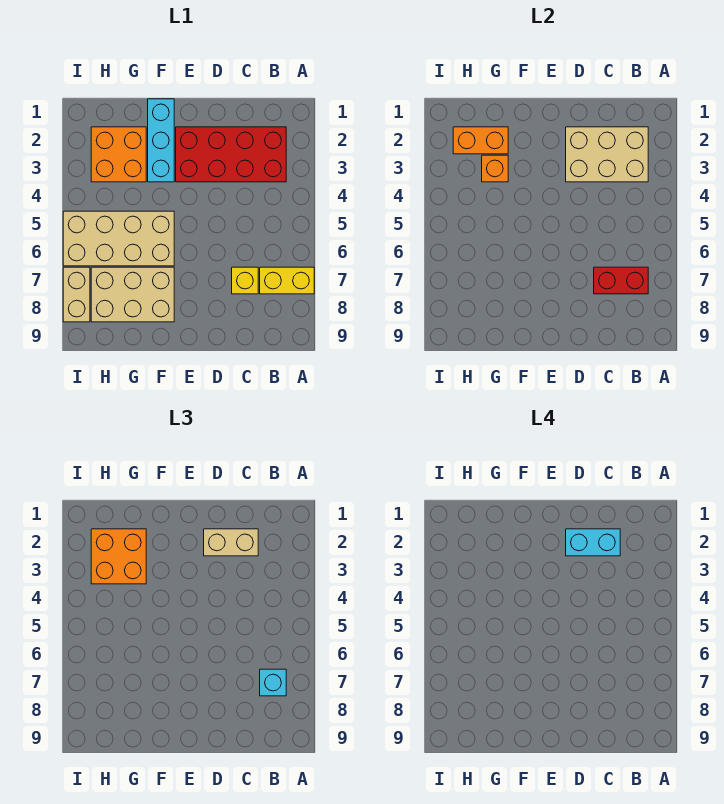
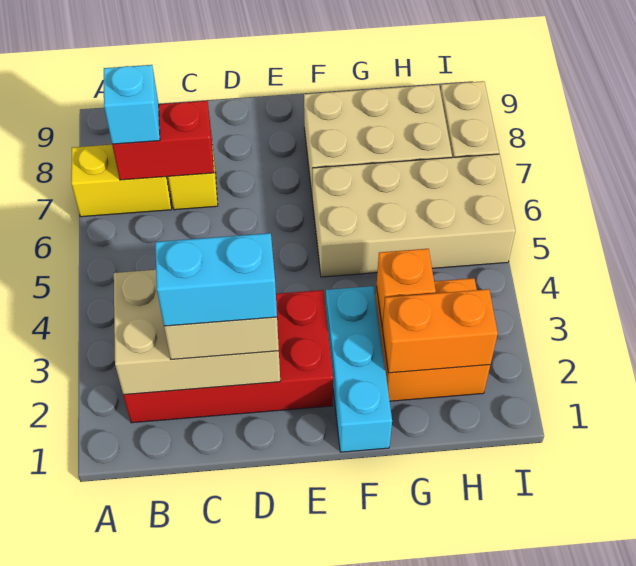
orange brick G2:H3 level 3 -> none

